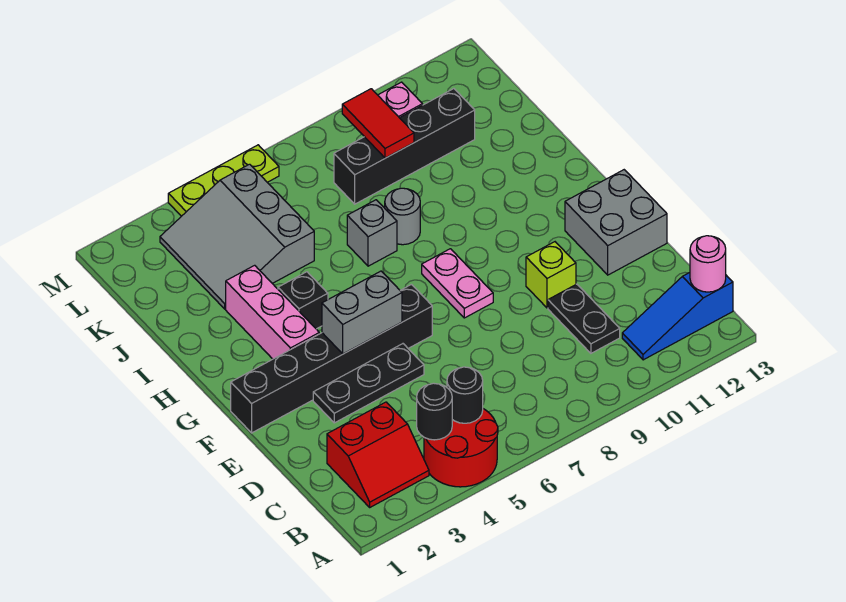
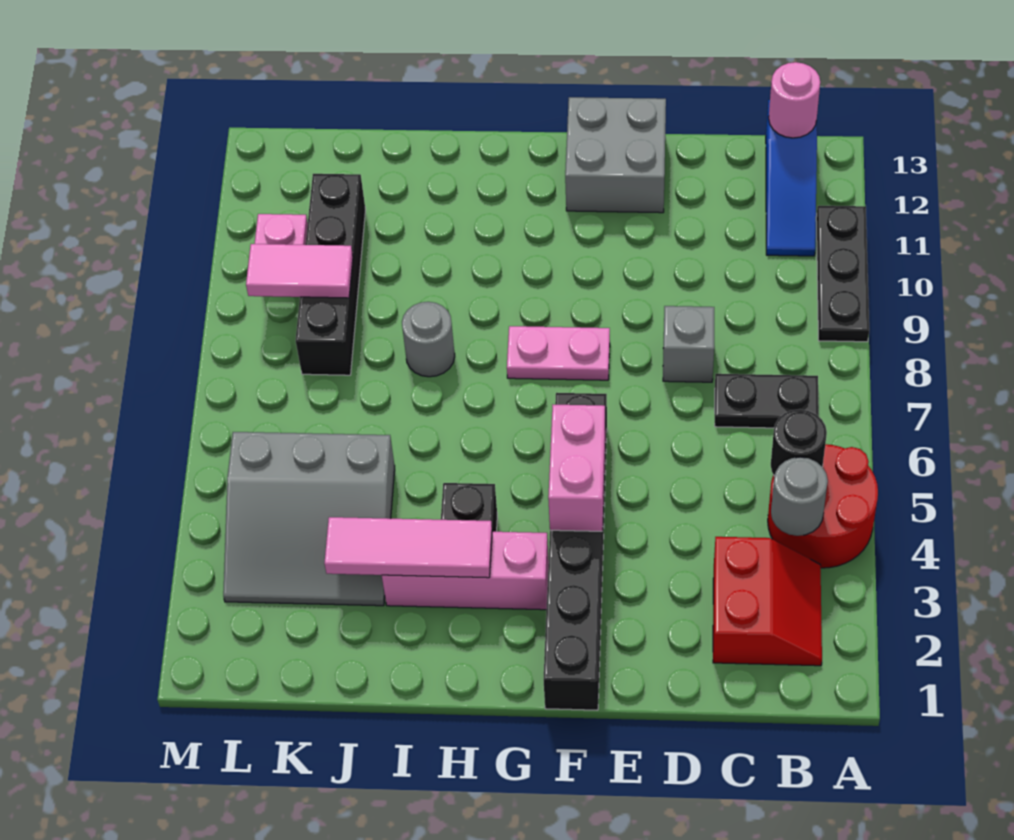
black round brick B4 level 2 -> grey round brick B4 level 2
black plate C10:D10 level 1 -> black plate B7:C7 level 1
black plate E3:E5 level 1 -> black plate A9:A11 level 1
lime brick E10 level 1 -> none
grey brick F4:F5 level 2 -> pink brick F4:F5 level 2
none -> pink tile H3:J3 level 2
grey brick I7 level 1 -> grey brick D8 level 1
red tile K9:L9 level 2 -> pink tile K9:L9 level 2
lime plate M4:M6 level 1 -> none

